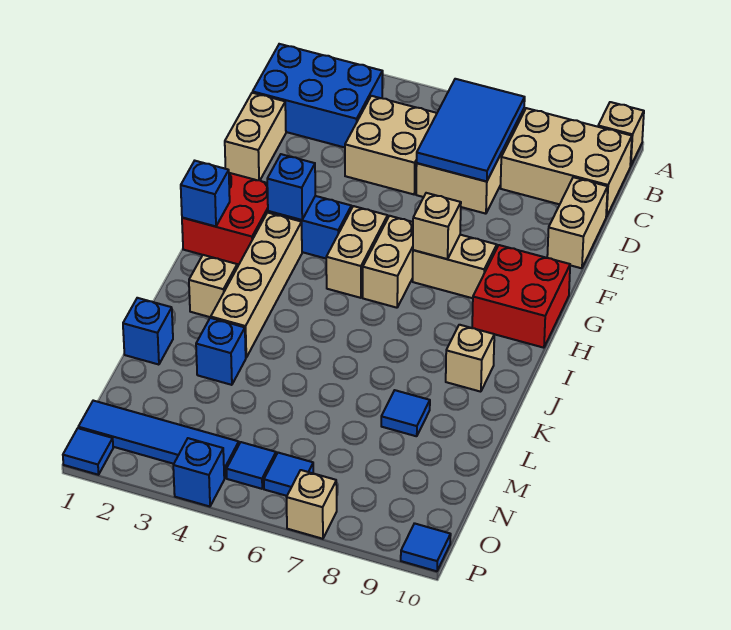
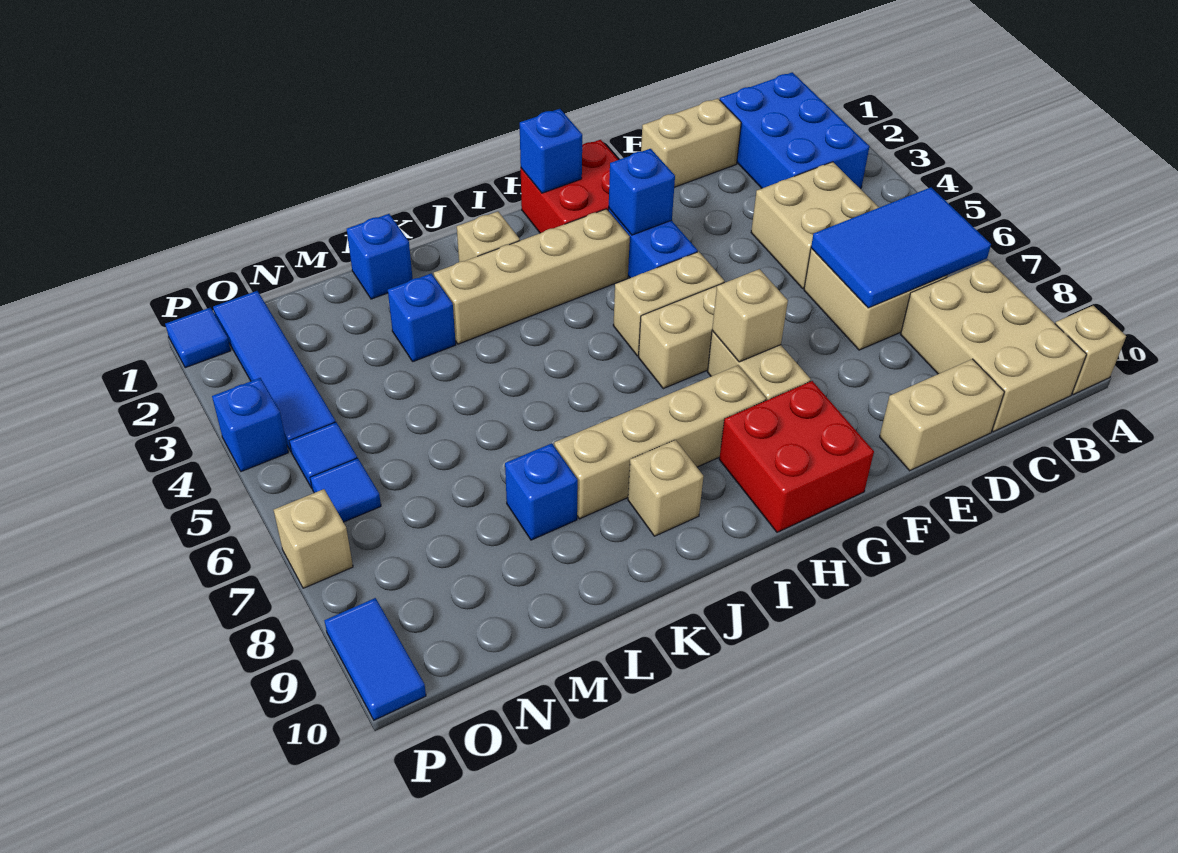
none -> tan brick H8:K8 level 1
blue tile L8 level 1 -> blue brick L8 level 1
blue tile P10 level 1 -> blue tile P9:P10 level 1

